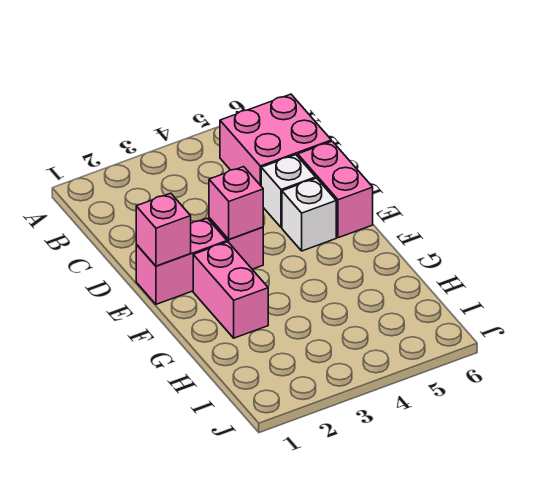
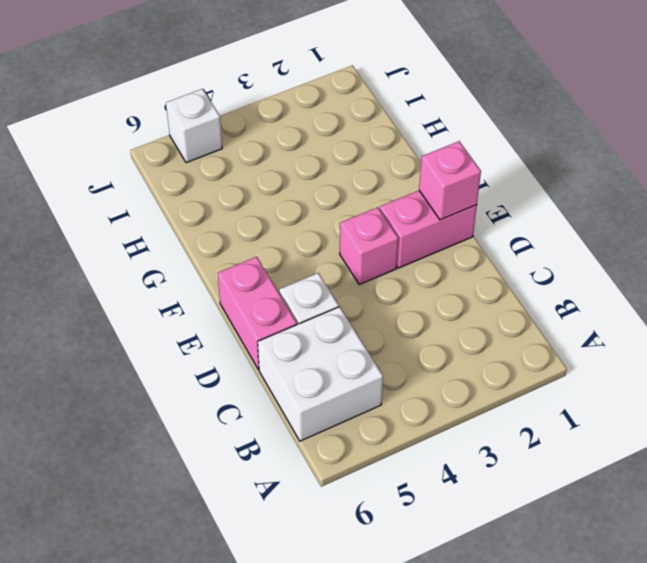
pink brick B5:C6 level 1 -> white brick B5:C6 level 1
pink brick E3 level 2 -> none
white brick E5 level 1 -> white brick J5 level 1
pink brick F2:G2 level 1 -> none

